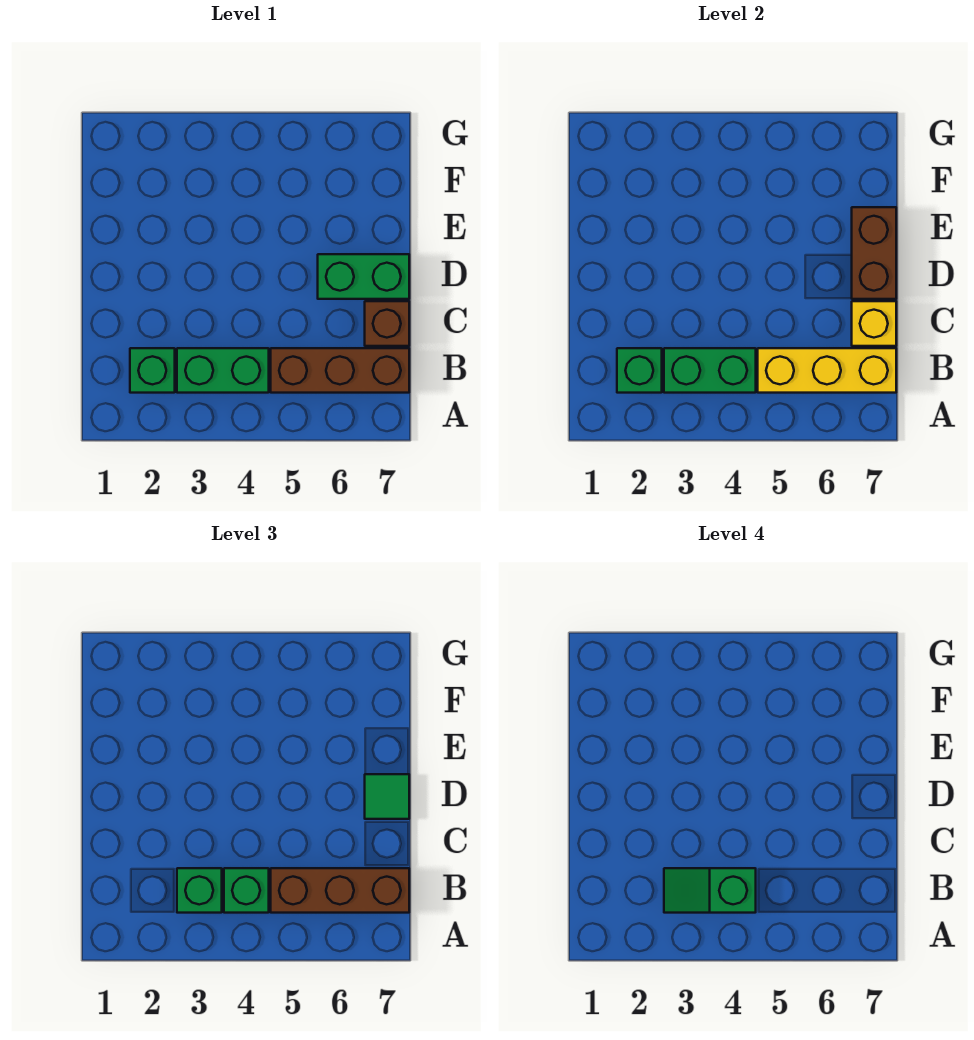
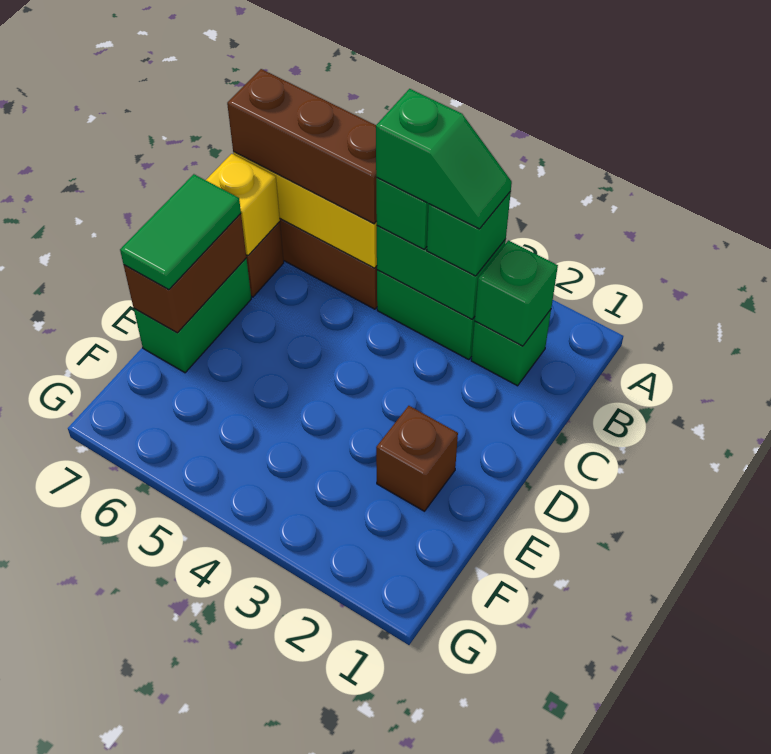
green brick D6:D7 level 1 -> green brick D7:E7 level 1
green tile D7 level 3 -> green tile D7:E7 level 3
none -> brown brick E2 level 1

